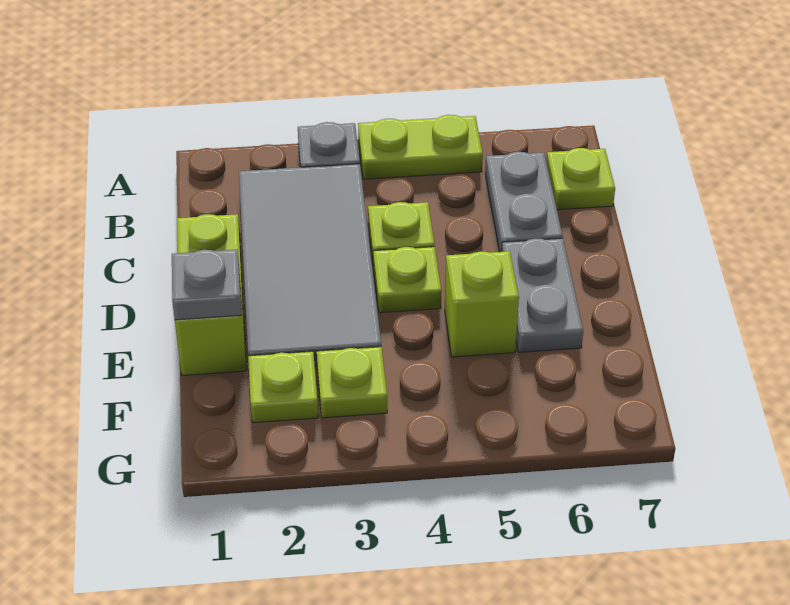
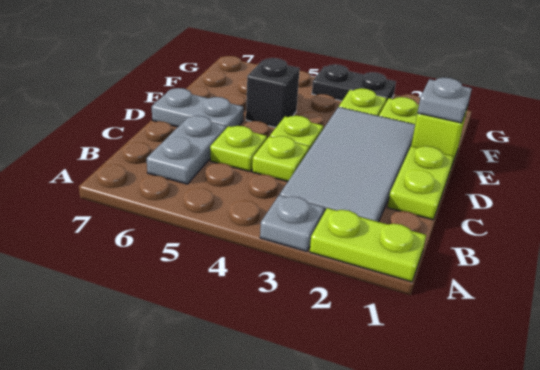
lime plate A4:A5 level 1 -> lime plate A1:A2 level 1
lime plate B7 level 1 -> lime plate C5 level 1
grey plate D6:E6 level 1 -> grey plate D6:D7 level 1
lime brick E5 level 1 -> black brick E5 level 1
none -> black plate G3:G4 level 1

